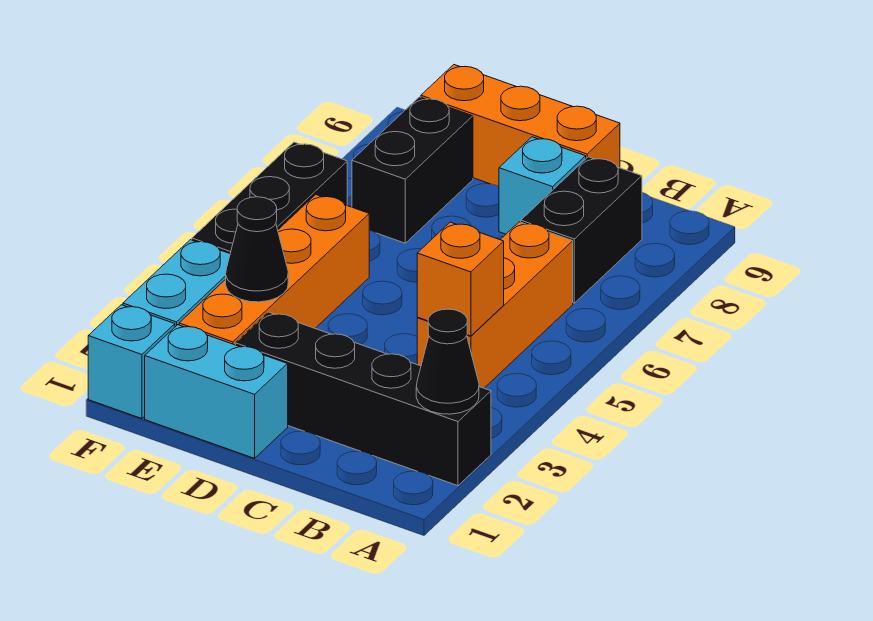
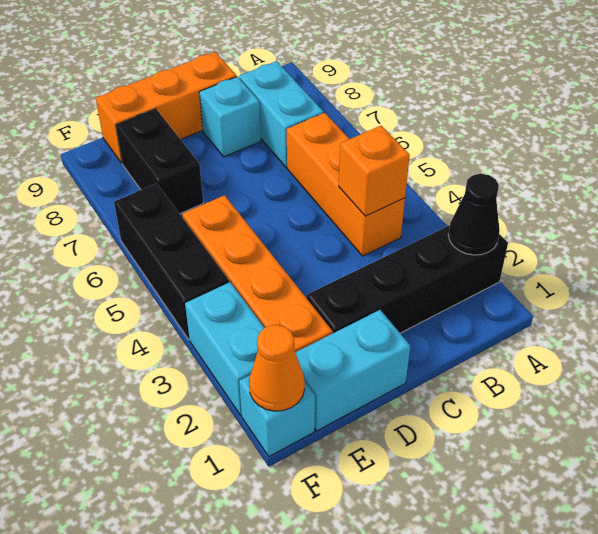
black brick B7:B8 level 1 -> cyan brick B7:B8 level 1
black cone E3 level 2 -> none
none -> orange cone F1 level 2

